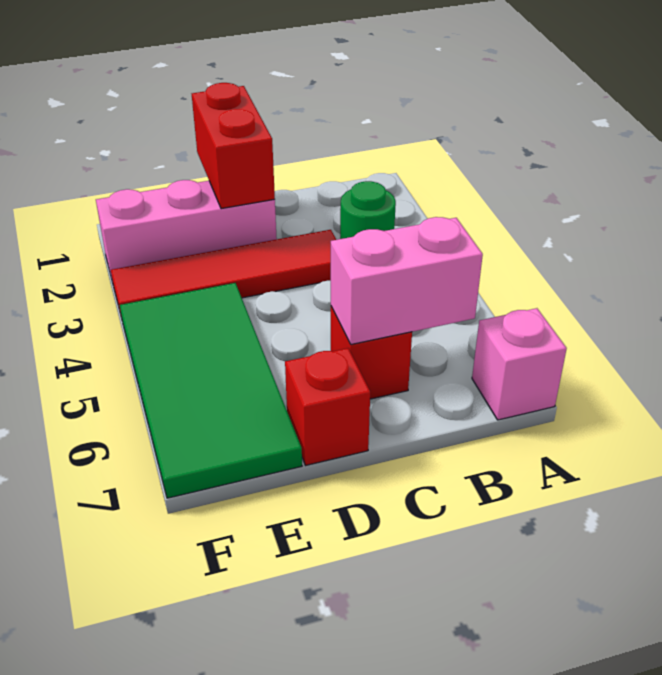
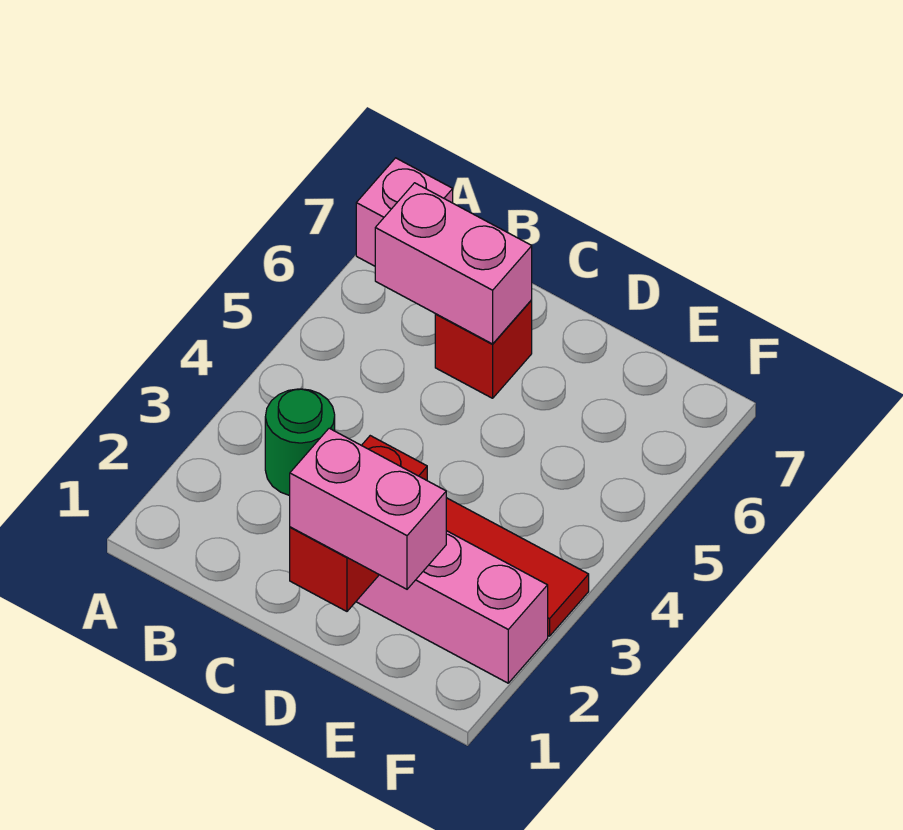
none -> pink brick D1:E1 level 3
red brick D7 level 1 -> none
green tile E4:F7 level 1 -> none

